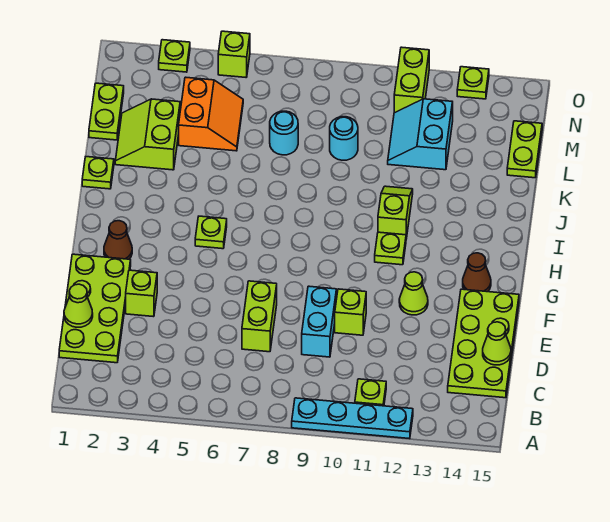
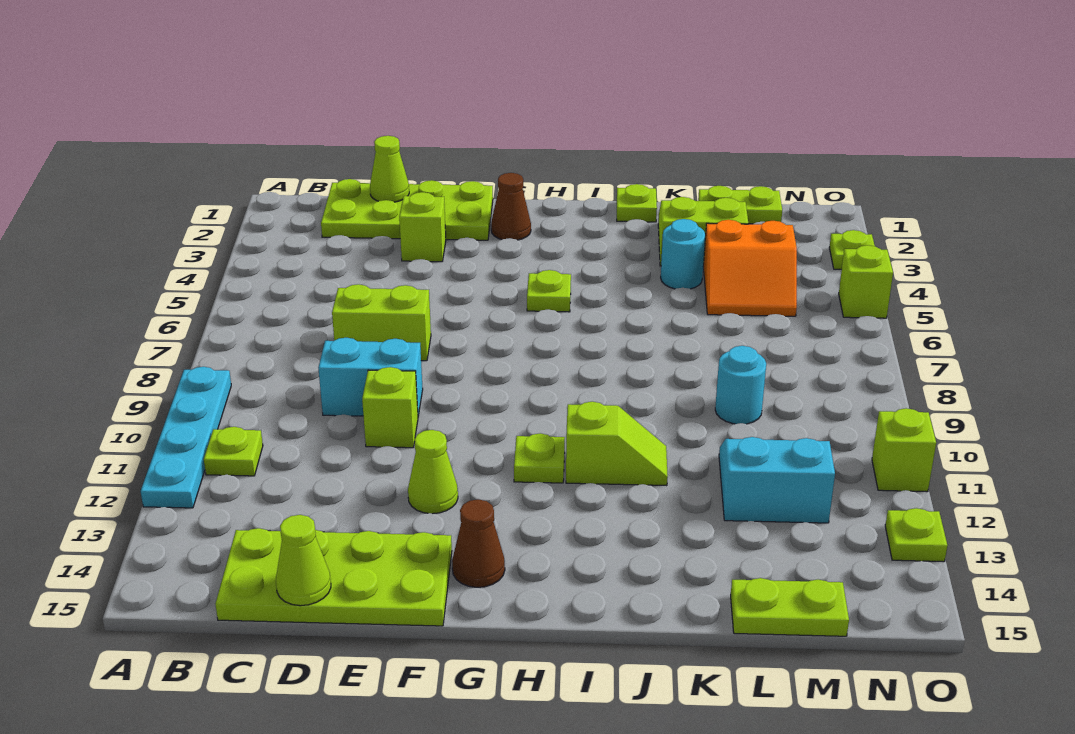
cyan round brick L7 level 1 -> cyan round brick K4 level 1
lime brick N11:O11 level 1 -> lime brick O11 level 1

